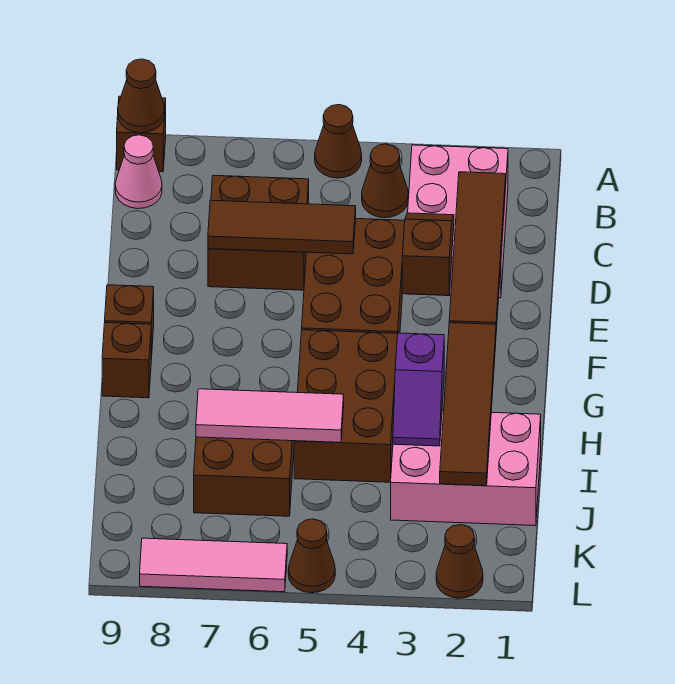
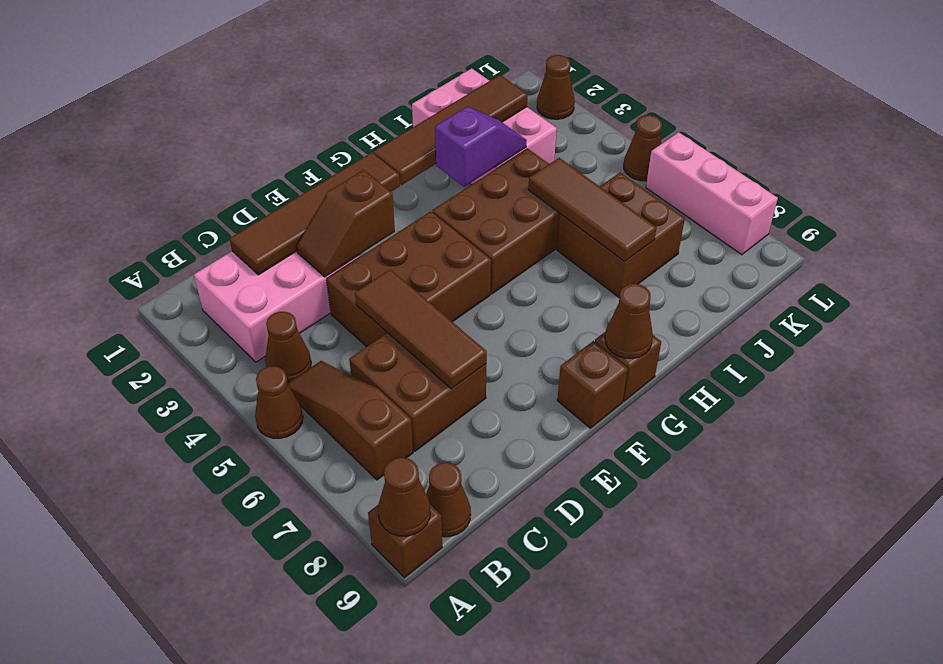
none -> brown slope B5:B7 level 1 top 7
pink cone B9 level 1 -> brown cone B9 level 1
none -> brown cone G9 level 2
pink tile I5:I7 level 2 -> brown tile I5:I7 level 2
pink tile L6:L8 level 1 -> pink brick L6:L8 level 1

